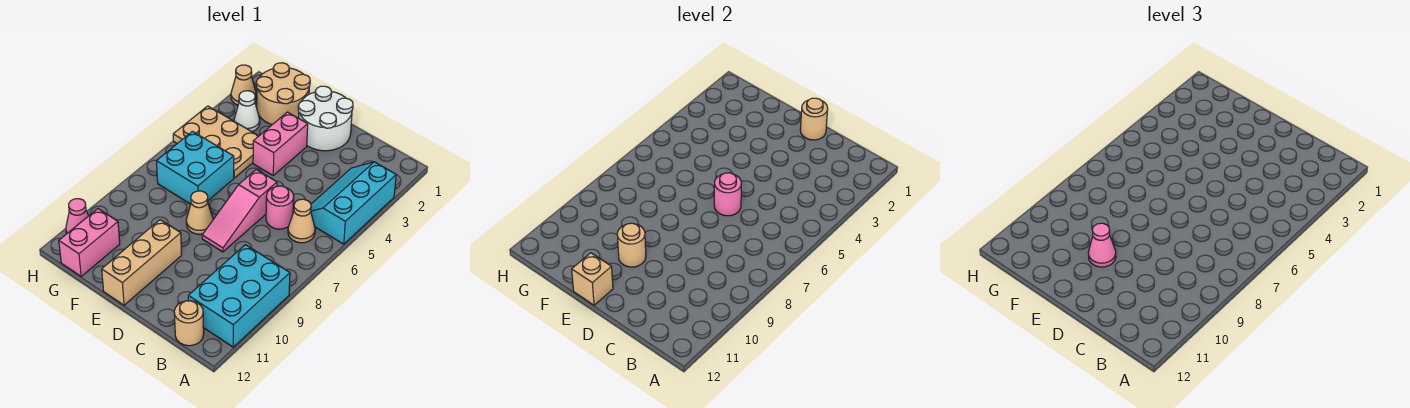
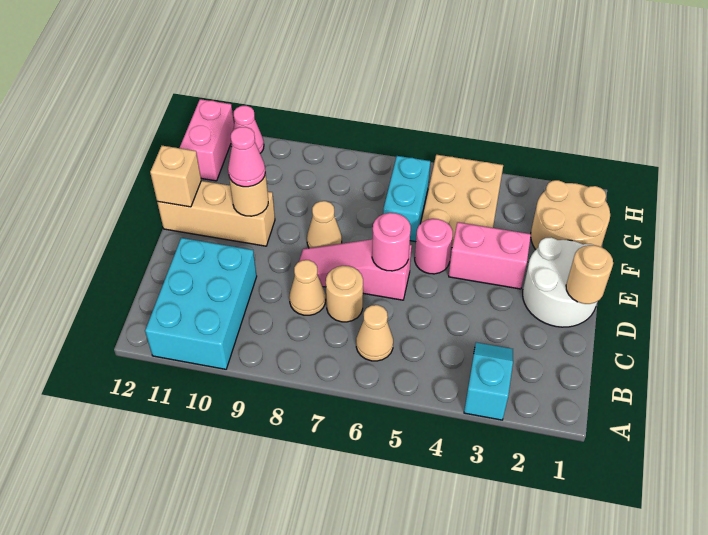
cyan slope A3:B5 level 1 top A -> cyan slope A3:B3 level 1 top A
cyan brick A9:B11 level 1 -> cyan brick A10:C11 level 1
tan round brick B12 level 1 -> tan round brick C7 level 1
pink round brick C6 level 1 -> pink round brick E5 level 1
cyan brick F6:G7 level 1 -> cyan brick F6:G6 level 1
white cone G3 level 1 -> none
pink brick G11:G12 level 1 -> pink brick G12:H12 level 1
tan cone H2 level 1 -> tan cone C8 level 1

